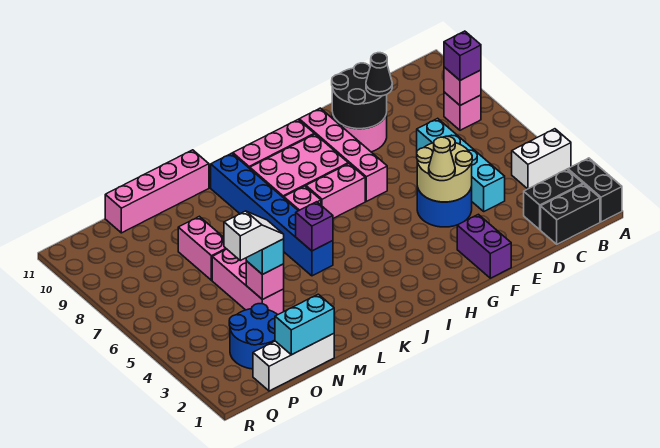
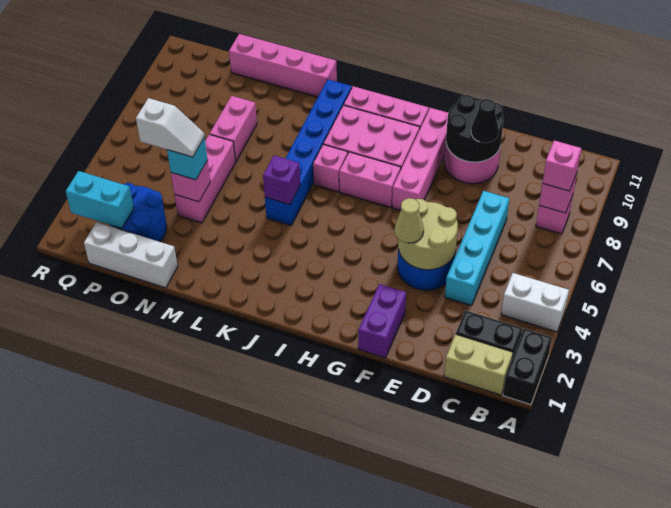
black brick B1:C1 level 1 -> tan brick B1:C1 level 1
purple brick B8 level 3 -> pink brick B8 level 3
cyan brick N1:O1 level 2 -> cyan brick P2:Q2 level 2

